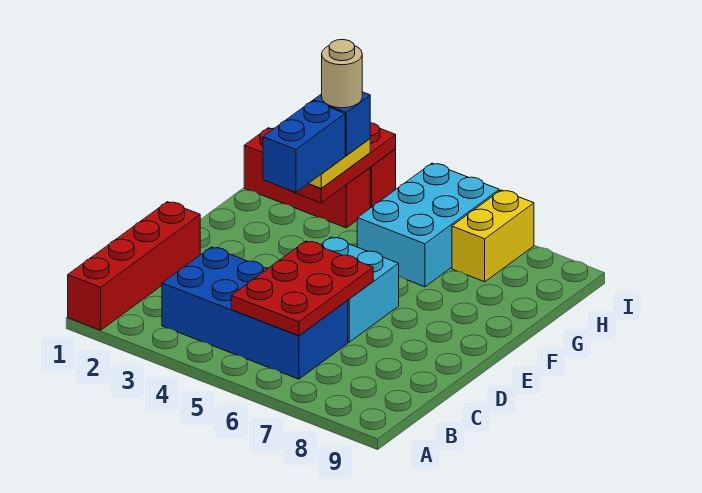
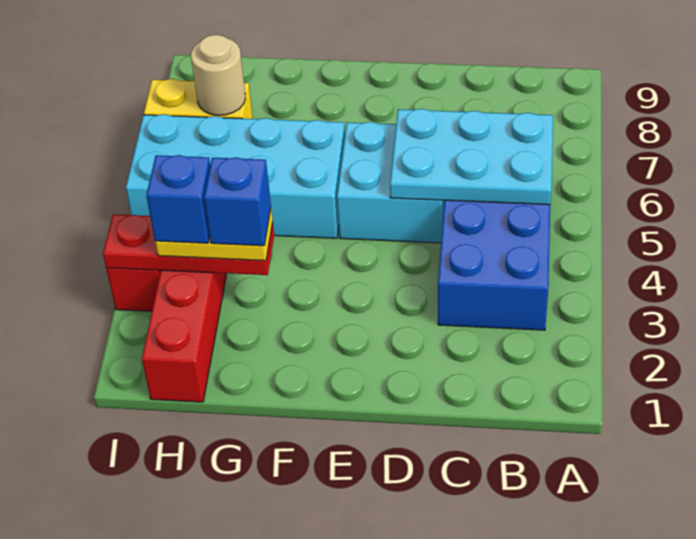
red brick A1:D1 level 1 -> none
red plate B5:D6 level 2 -> cyan plate B5:D6 level 2
blue brick F3:G3 level 4 -> blue brick G3 level 4
cyan brick G5:I6 level 1 -> cyan brick F5:I6 level 1
tan round brick H3 level 5 -> tan round brick H7 level 2

